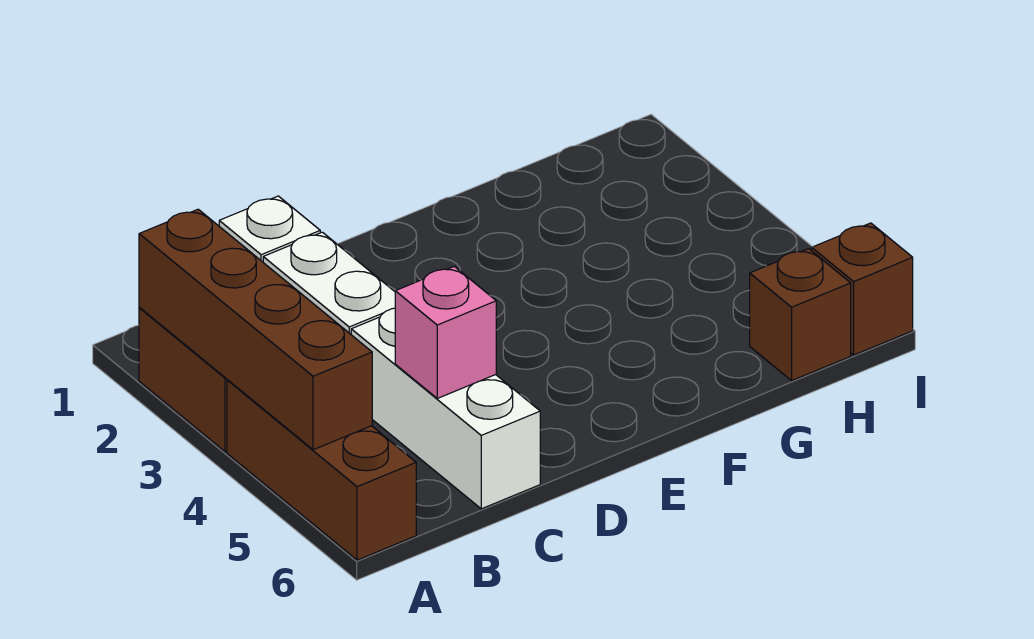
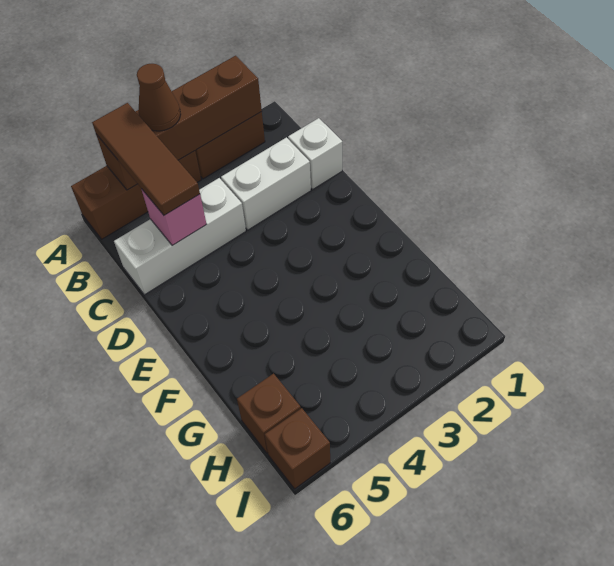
none -> brown cone A4 level 3
none -> brown tile A5:C5 level 3

